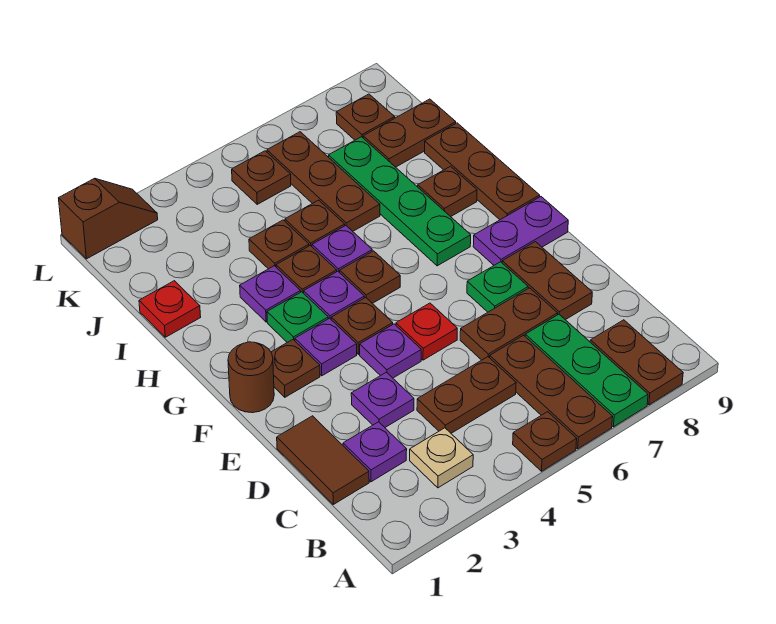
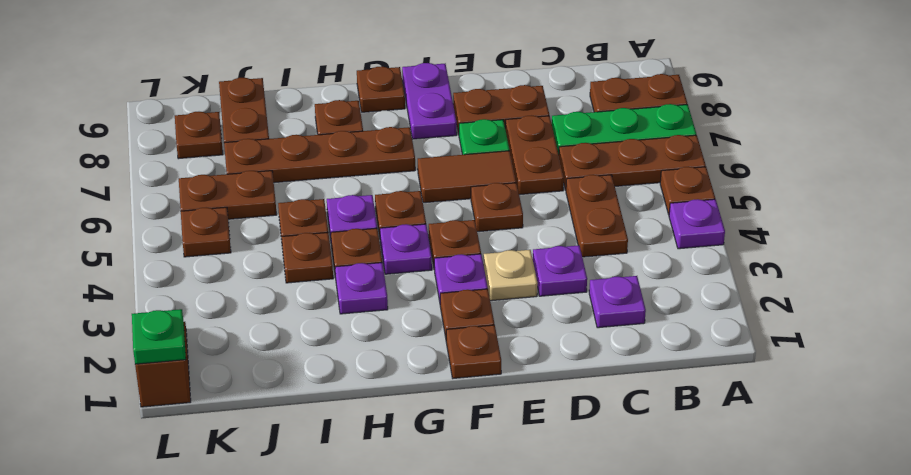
tan plate B3 level 1 -> tan plate E3 level 1
brown tile C1:D1 level 1 -> brown tile E6:F6 level 1
purple plate E4 level 1 -> purple plate A4 level 1
red plate E5 level 1 -> brown plate E5 level 1
brown round brick F1 level 1 -> brown plate F1 level 1
green plate G3 level 1 -> green plate L1 level 2
green plate G7:J7 level 1 -> brown plate G7:J7 level 1
brown plate G9:I9 level 1 -> brown plate G9 level 1
red plate I1 level 1 -> none
brown plate I6:K6 level 1 -> brown plate J6:K6 level 1

